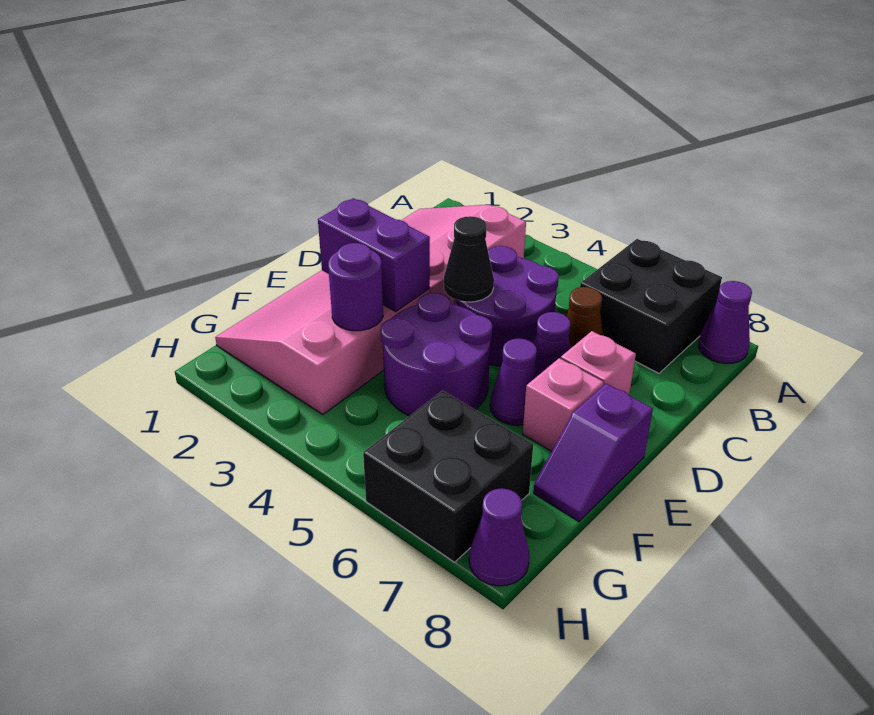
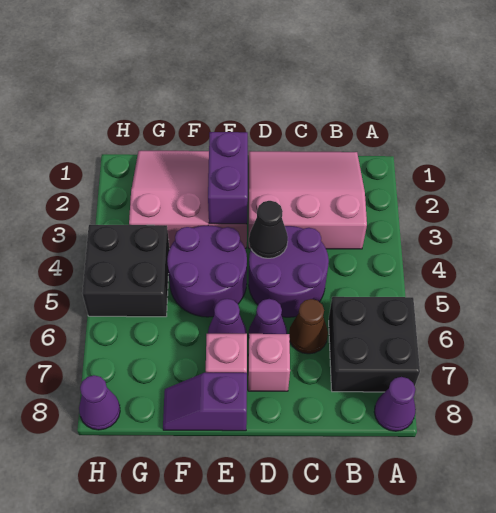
purple round brick F3 level 2 -> none
black brick G6:H7 level 1 -> black brick G4:H5 level 1

